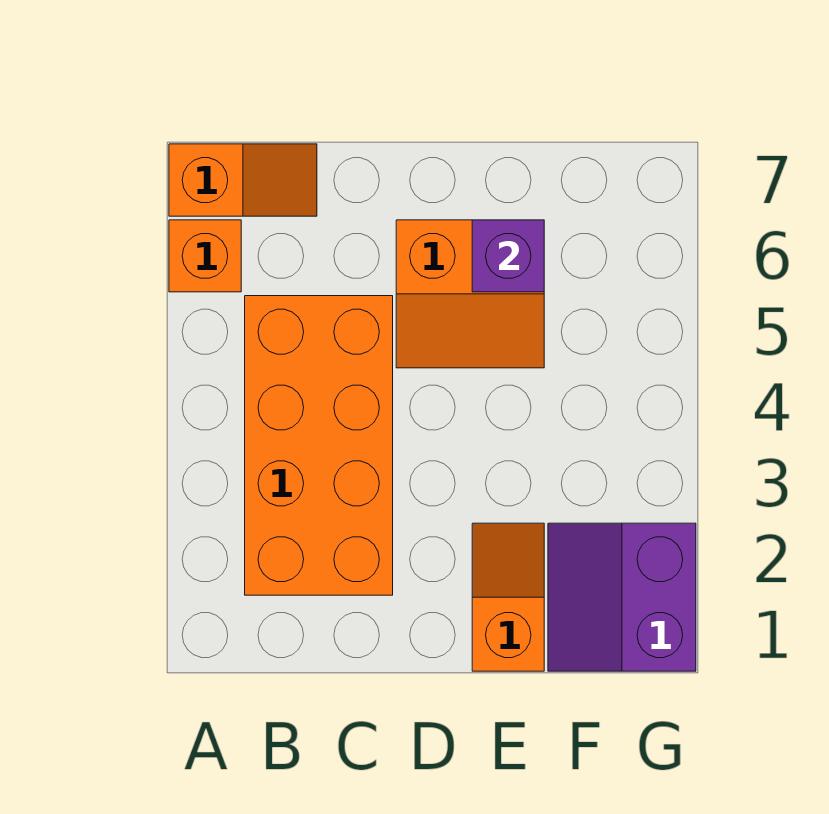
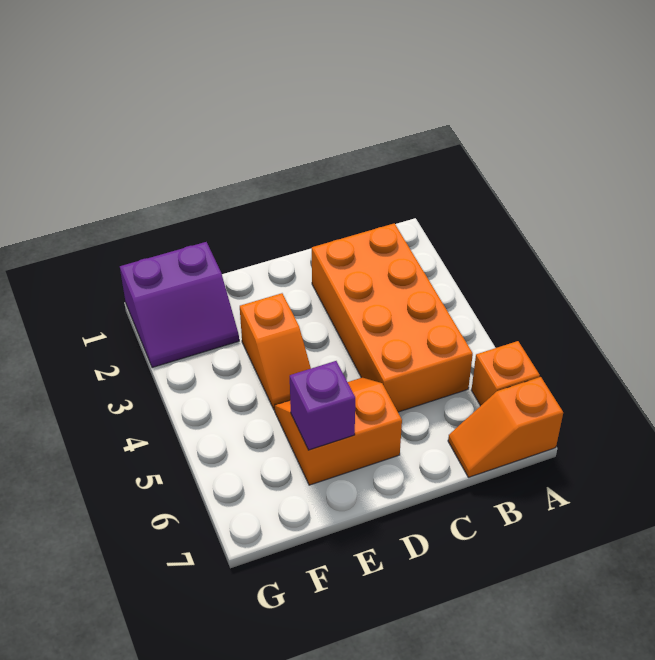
orange slope E1:E2 level 1 top 1 -> orange slope E3:E4 level 1 top 3
purple slope F1:G2 level 1 top G -> purple slope F1:G2 level 1 top 1

